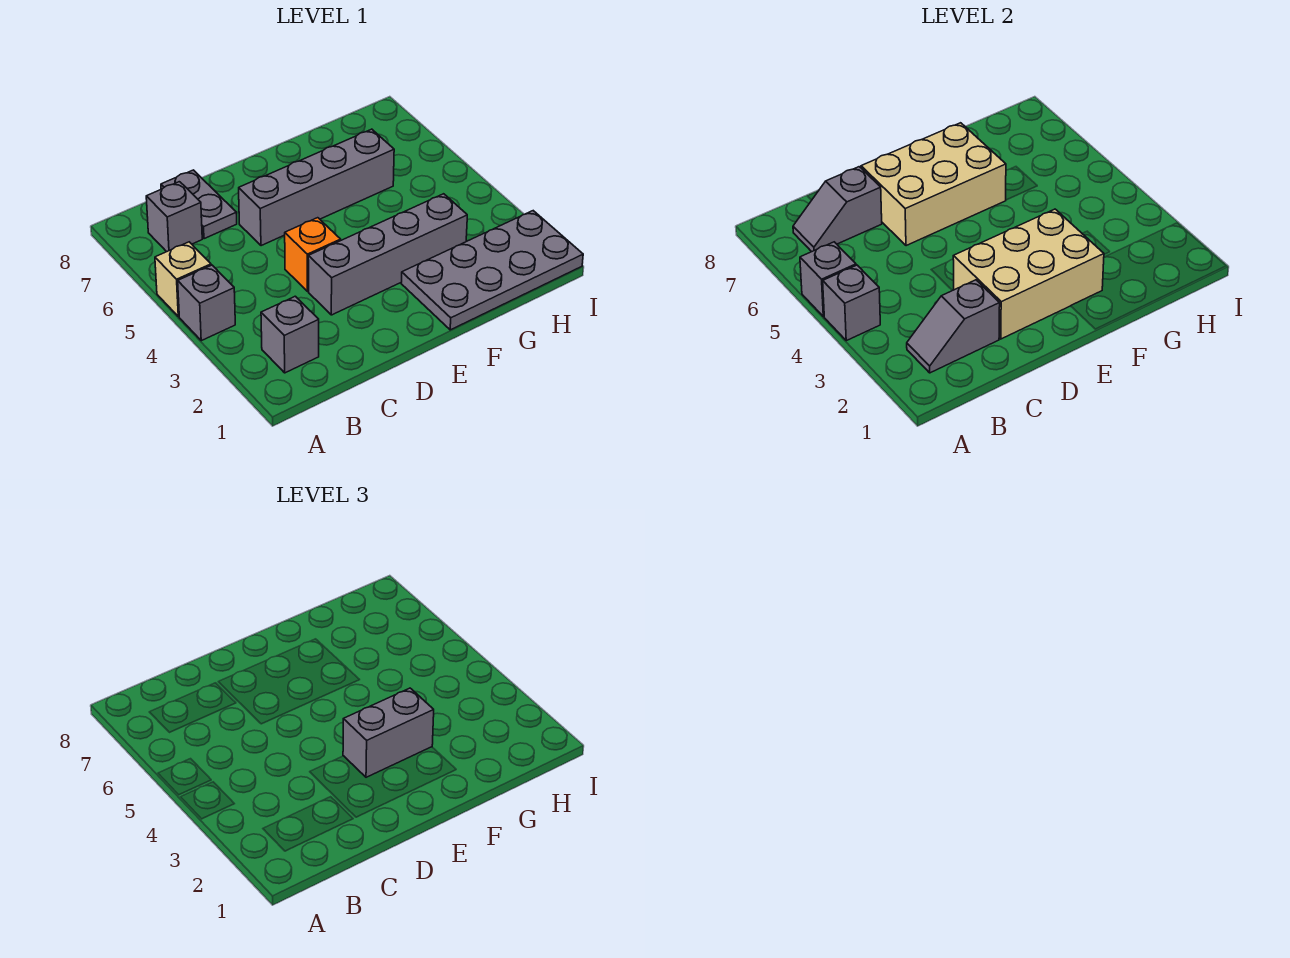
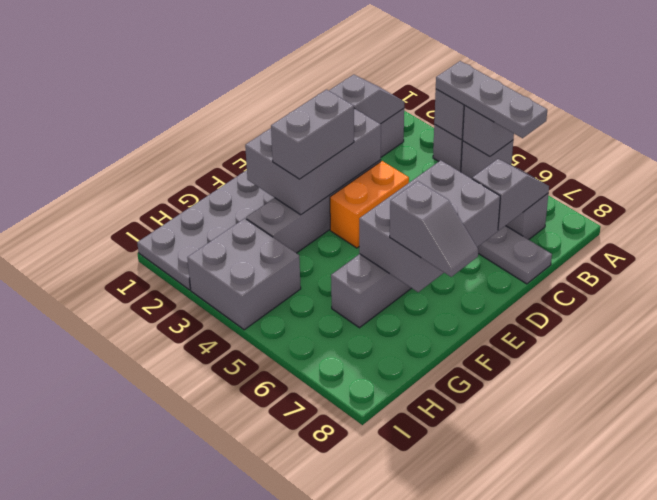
none -> grey plate A4:A6 level 3
tan brick A5 level 1 -> grey brick A5 level 1
tan brick D2:F3 level 2 -> grey brick D2:F3 level 2
orange brick D4 level 1 -> orange brick D4:E4 level 1
tan brick D6:F7 level 2 -> grey brick D6:F7 level 2
none -> grey slope F7:F8 level 3 top 7
none -> grey brick H3:I4 level 1

